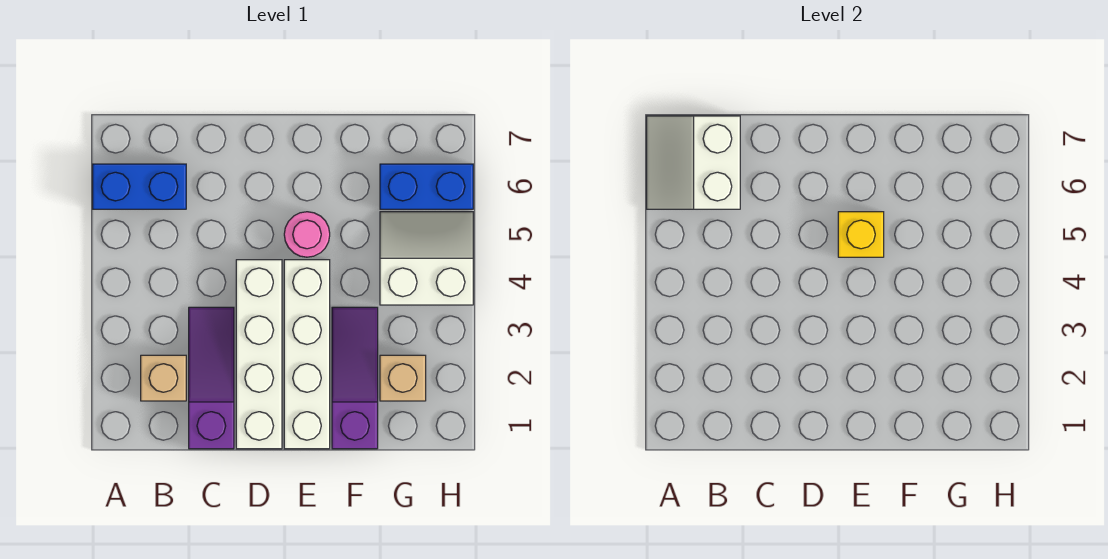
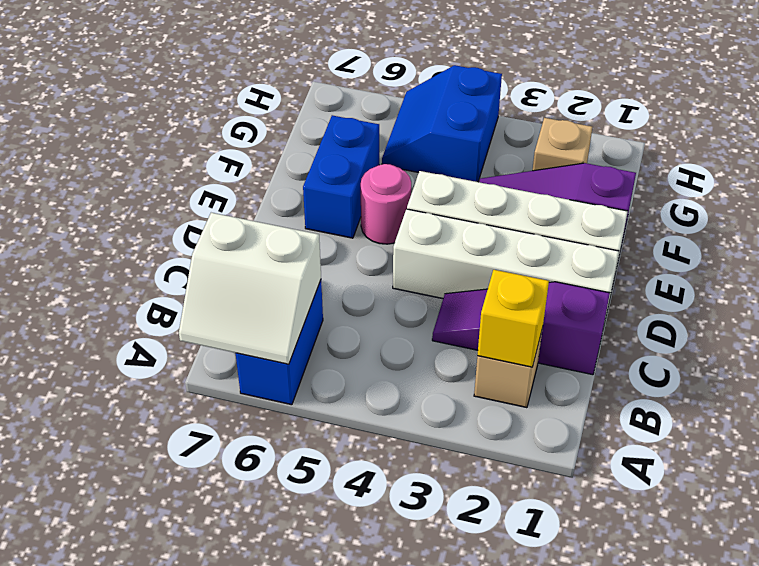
yellow brick E5 level 2 -> yellow brick B2 level 2
white slope G4:H5 level 1 top 4 -> blue slope G4:H5 level 1 top 4
blue brick G6:H6 level 1 -> blue brick E6:F6 level 1

